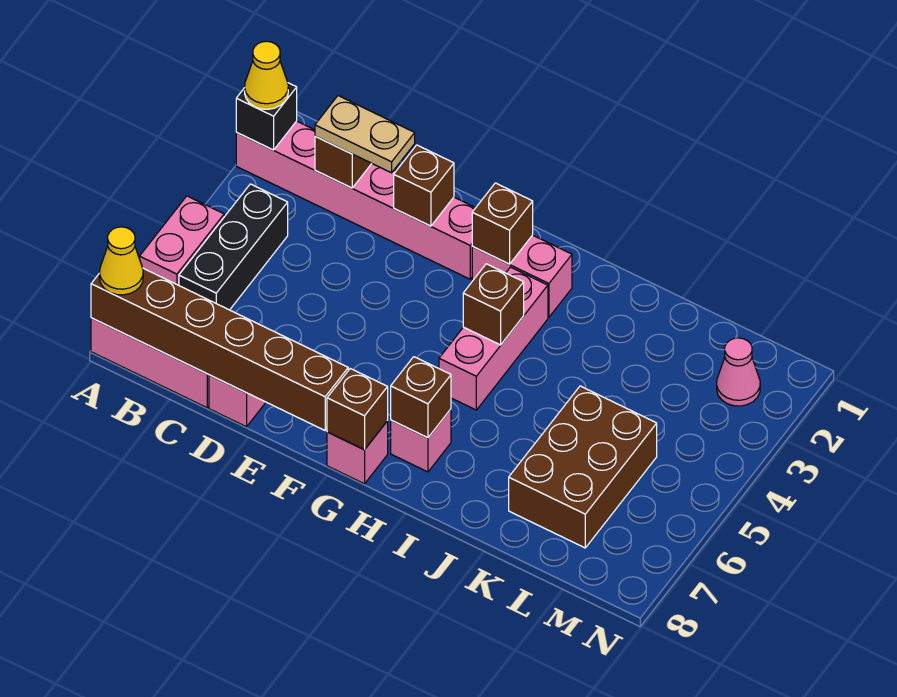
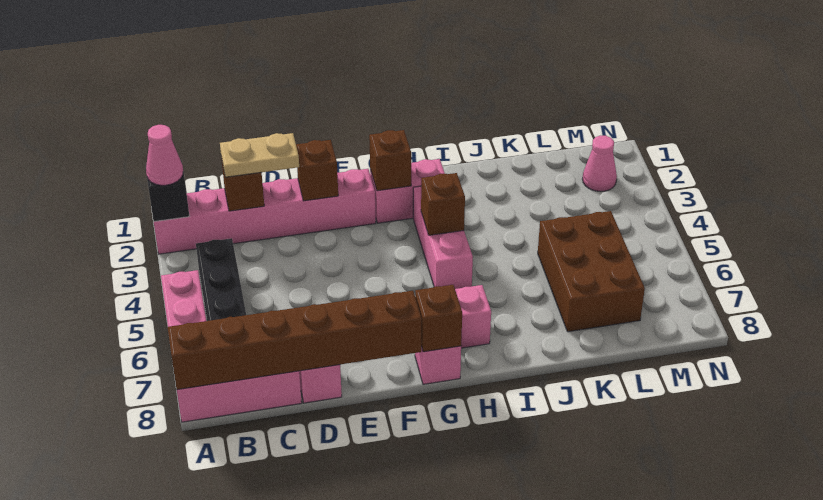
yellow cone A2 level 3 -> pink cone A2 level 3
yellow cone A8 level 3 -> none
brown brick H7 level 2 -> none

